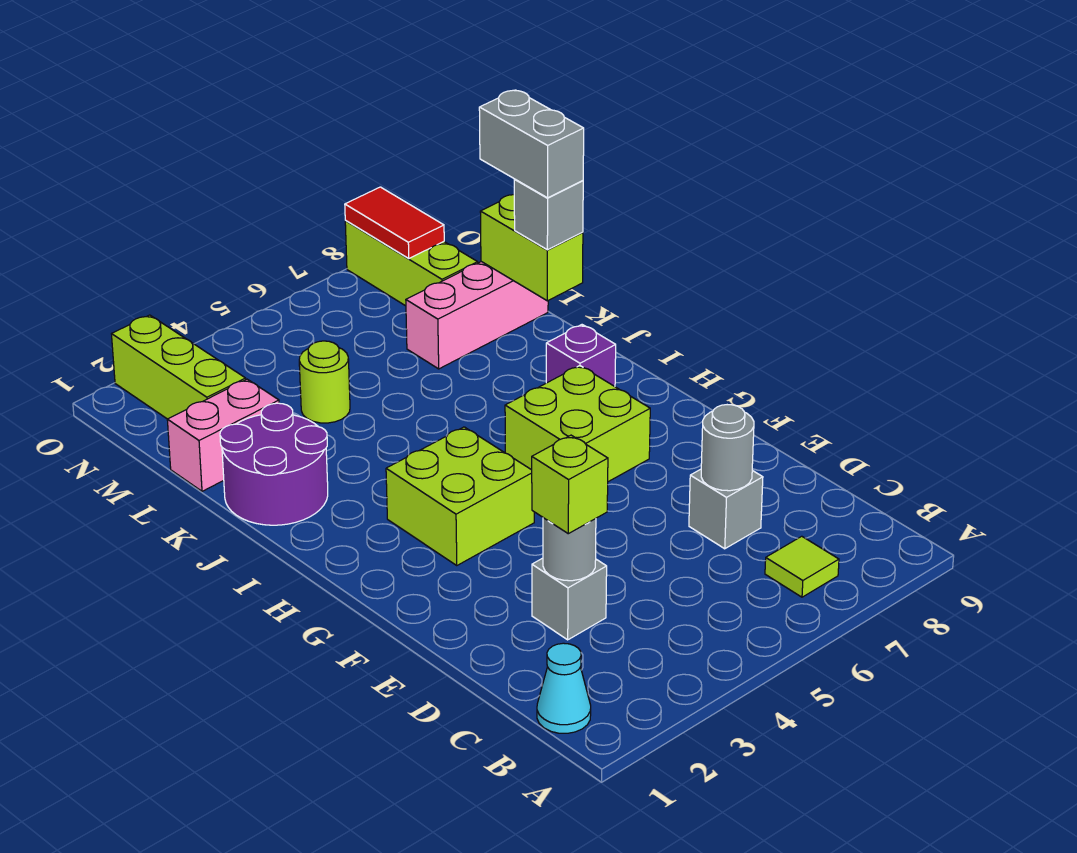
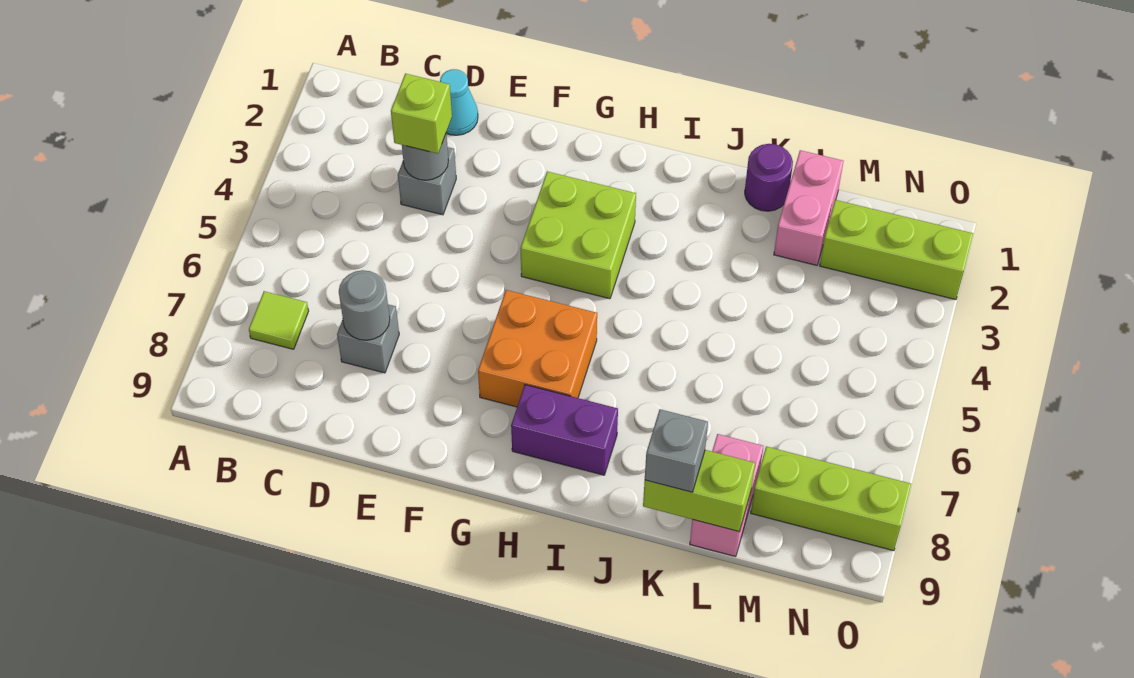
cyan cone B1 level 1 -> cyan cone D1 level 1
lime brick G6:H7 level 1 -> orange brick G6:H7 level 1
purple brick I8 level 1 -> purple brick H8:I8 level 1
purple round brick J1:K2 level 1 -> purple round brick K1 level 1
grey brick K9:L9 level 4 -> none
lime round brick L4 level 1 -> none
pink brick L7:L9 level 1 -> pink brick L8:L9 level 1
red tile N8:O8 level 2 -> none

